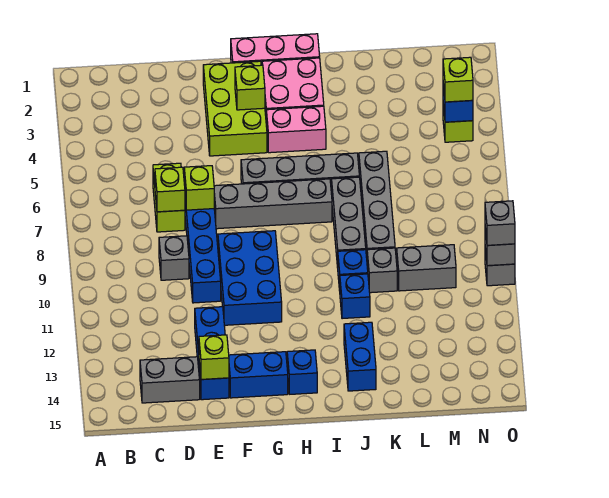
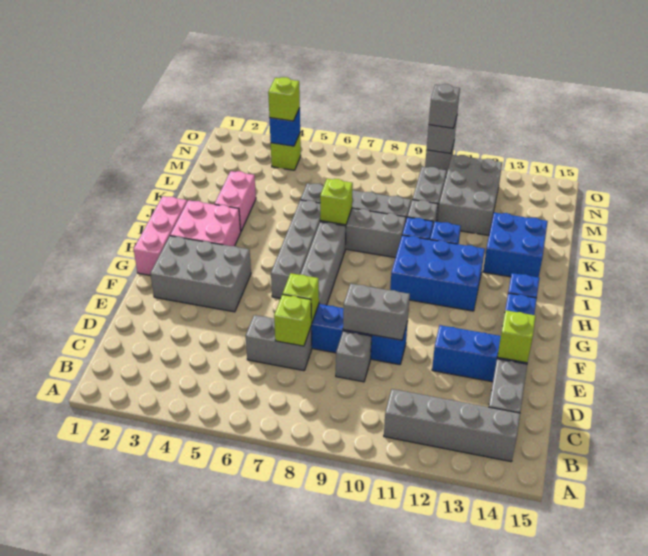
none -> grey brick B11:B14 level 1
lime brick D6:D7 level 1 -> grey brick D6:D7 level 1
none -> grey brick E9:E10 level 2
lime brick F2:G4 level 1 -> grey brick F2:G4 level 1
blue brick F9:G11 level 1 -> blue brick H10:I12 level 1
lime brick G3 level 2 -> lime brick J7 level 2
pink brick H4:I4 level 1 -> pink brick J3:K3 level 1
blue brick J13:J14 level 1 -> blue brick J13:K14 level 1
none -> grey brick L11:N12 level 1

